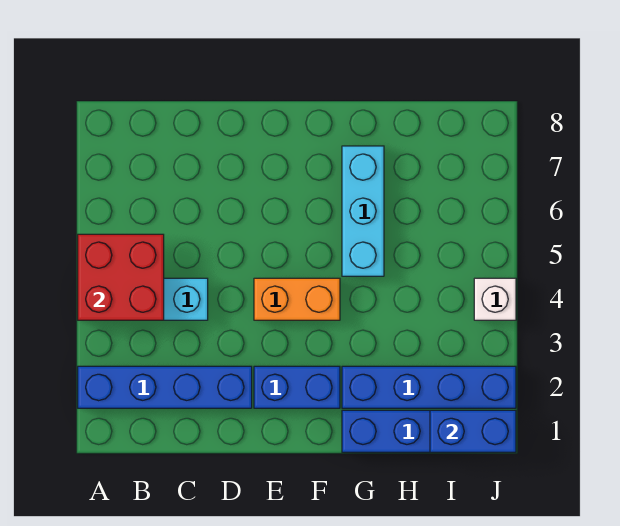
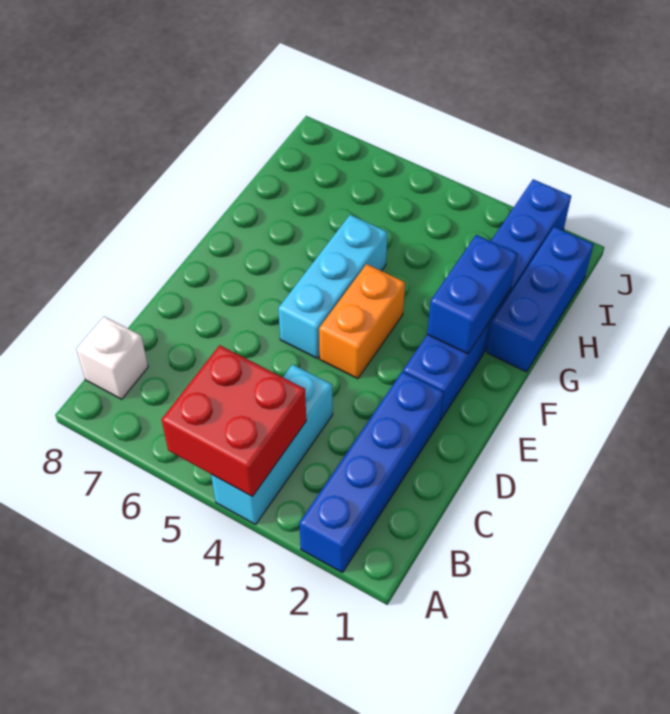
cyan brick G5:G7 level 1 -> cyan brick E5:G5 level 1
blue brick I1:J1 level 2 -> blue brick F2:G2 level 2
white brick J4 level 1 -> white brick B8 level 1

